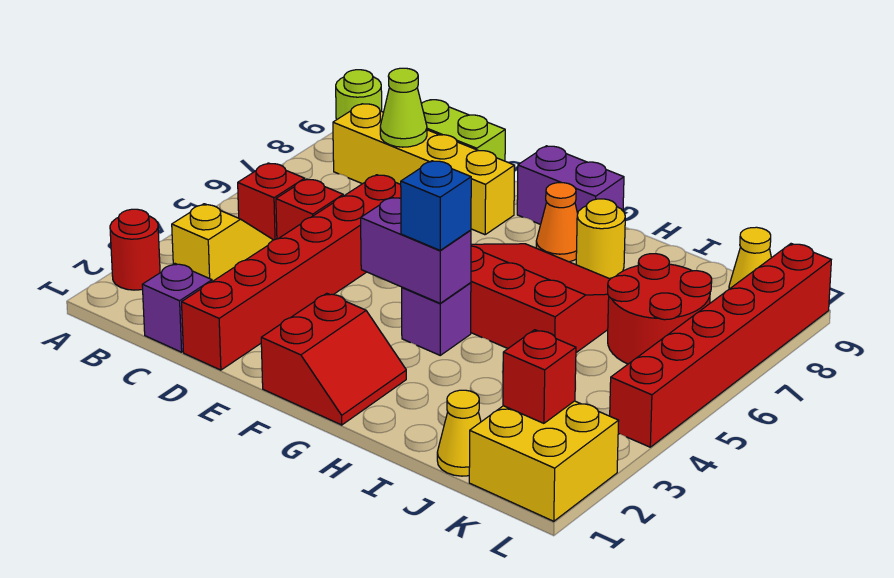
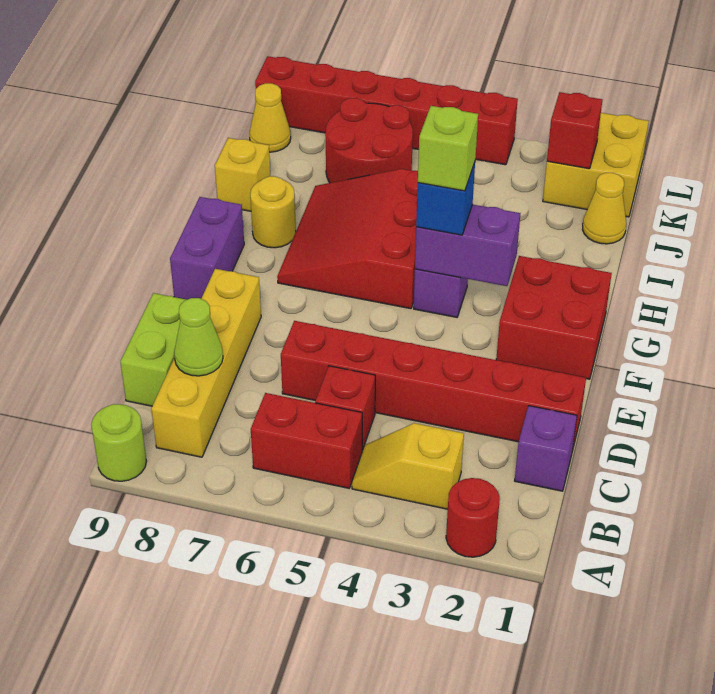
red brick B5 level 1 -> red brick B5:B6 level 1
red slope F1:G2 level 1 top F -> red brick F1:G2 level 1
purple brick F4:G4 level 2 -> purple brick G3:G4 level 2
none -> lime brick G4 level 4
orange cone G8 level 1 -> none
none -> yellow brick I9 level 1

